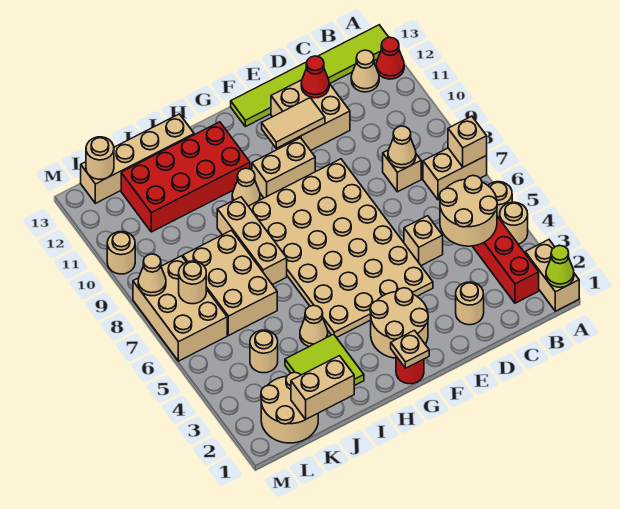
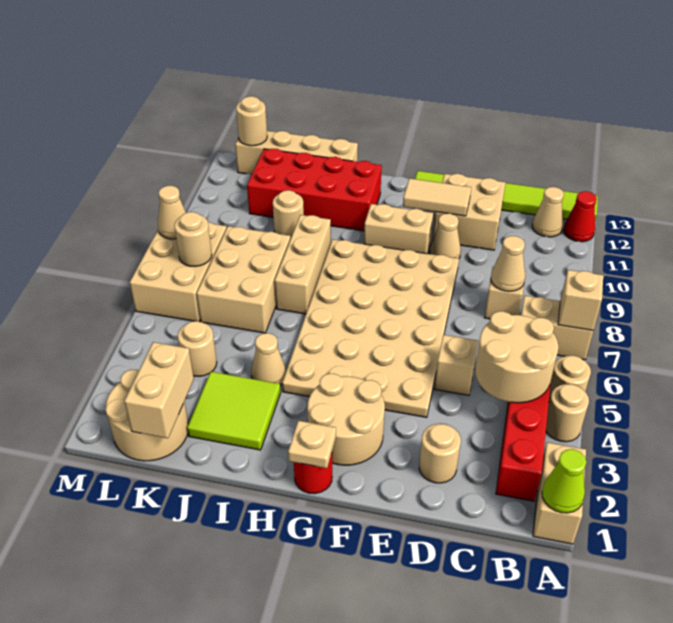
red cone D12 level 2 -> none
tan cone H10 level 1 -> tan cone E10 level 1
tan brick J1:K1 level 2 -> tan brick K1:K2 level 2
tan round brick M10 level 1 -> tan round brick J10 level 1

